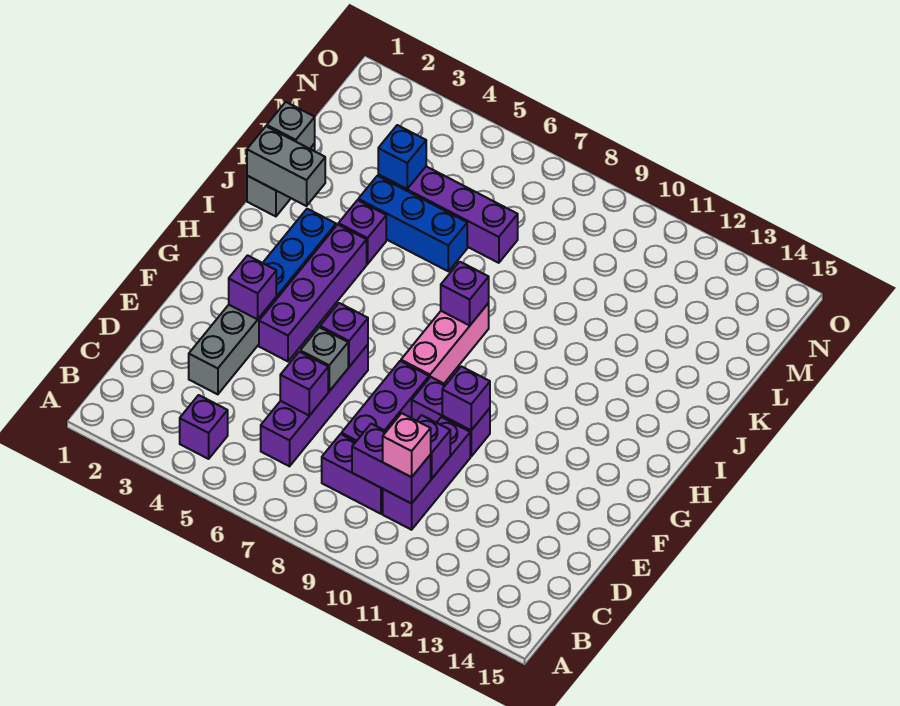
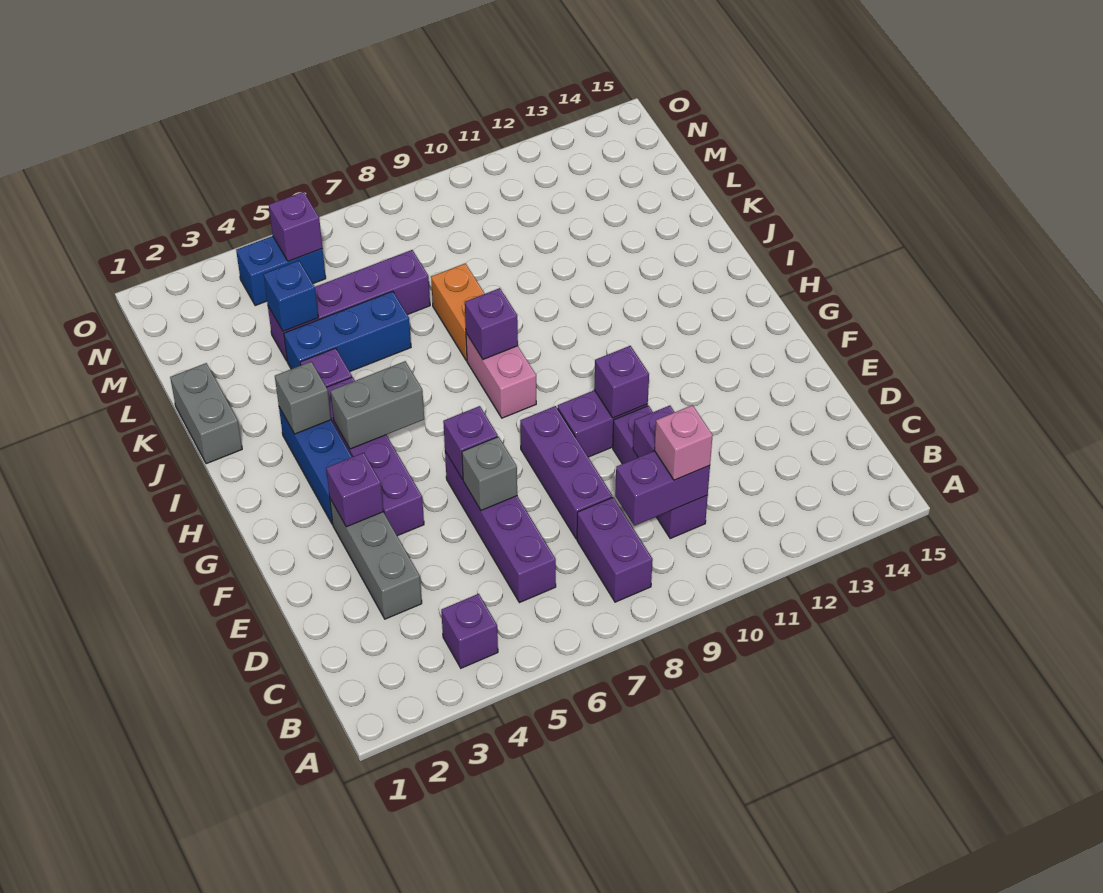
purple brick C8:C9 level 1 -> purple brick B8:C8 level 1
purple brick D6 level 2 -> purple brick N5 level 2
pink brick G8:I8 level 1 -> pink brick H8:I8 level 1
grey brick J1:J2 level 2 -> grey brick H4:H5 level 2
none -> orange brick J8:K8 level 1
grey brick K1 level 2 -> grey brick I3 level 2
none -> blue brick N4:N5 level 1

